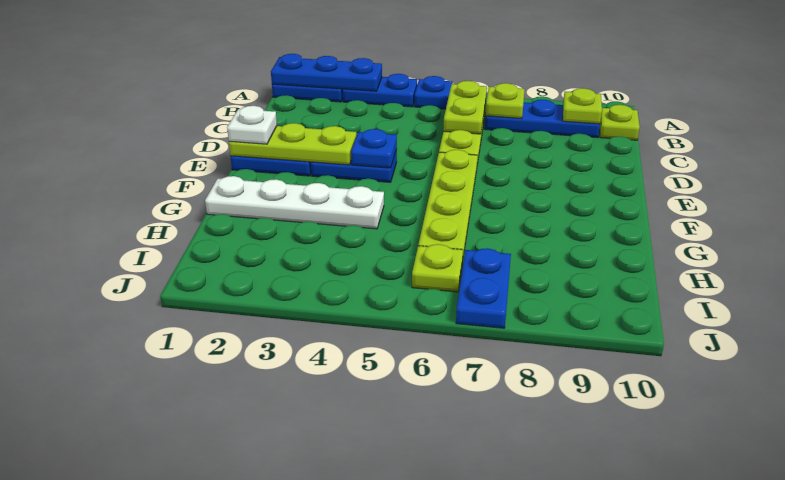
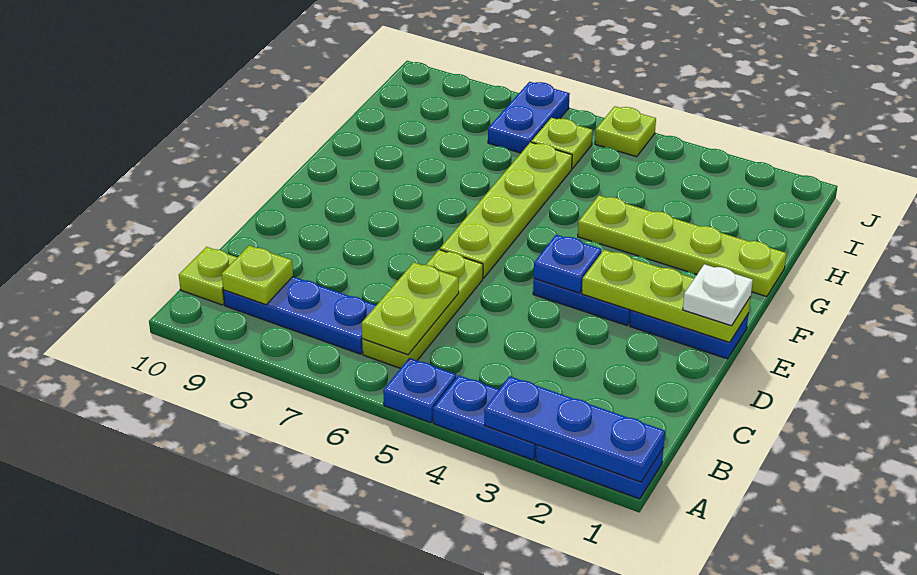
lime plate B7 level 2 -> lime plate J5 level 1
white plate G1:G4 level 1 -> lime plate G1:G4 level 1

